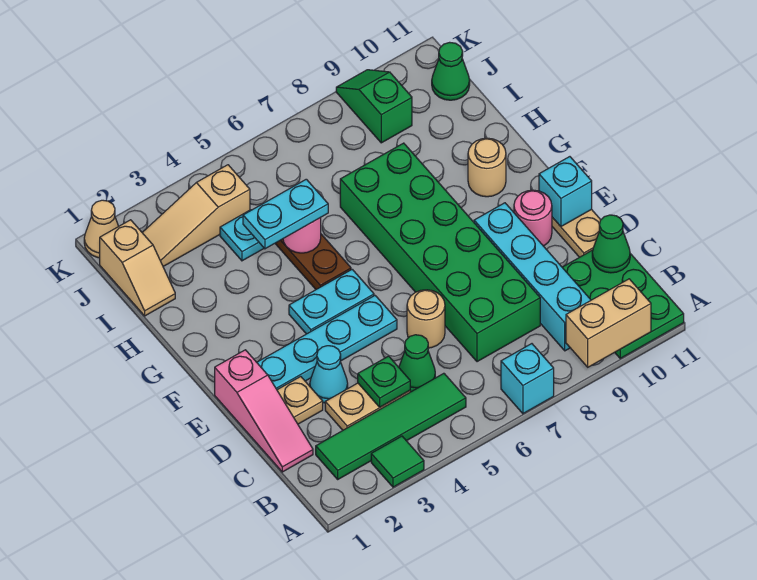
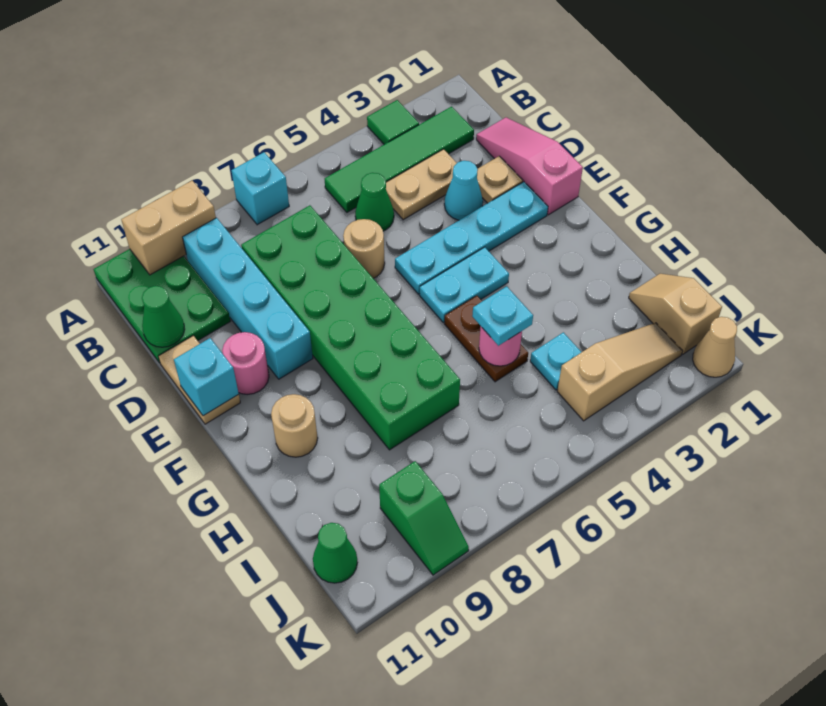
green plate C4 level 2 -> none
cyan plate H4:H5 level 3 -> cyan plate H5 level 3

